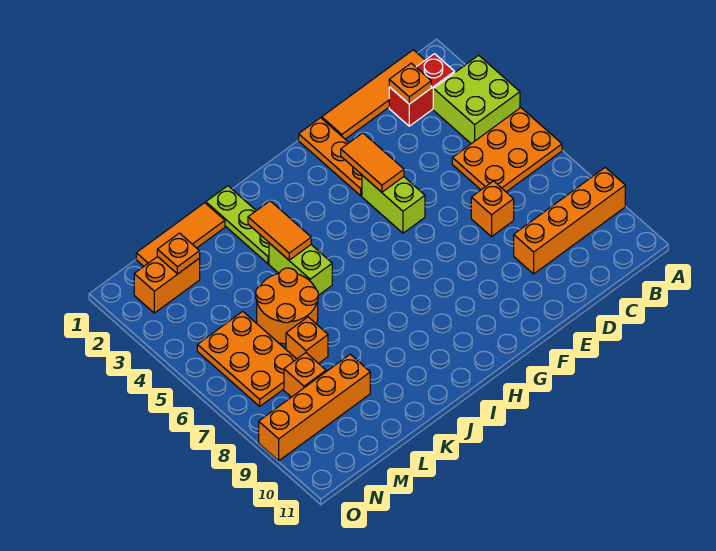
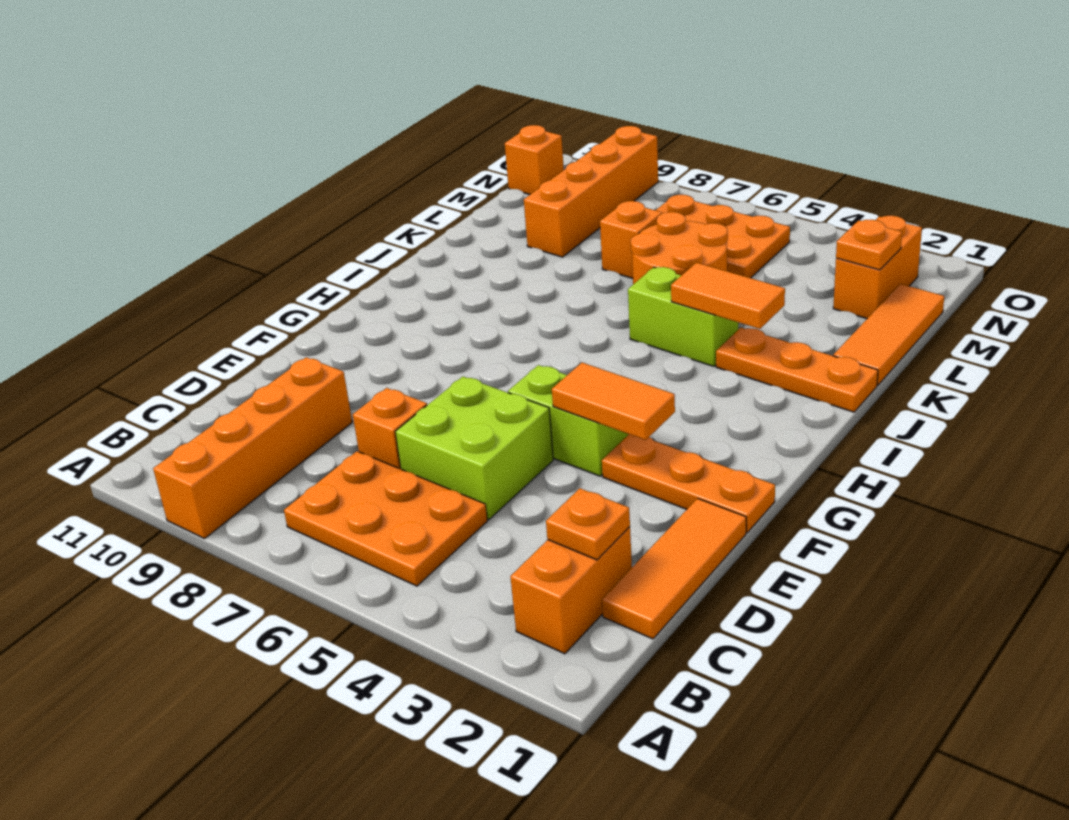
lime brick A3:B4 level 1 -> lime brick D5:E6 level 1
orange plate A5:C6 level 1 -> orange plate B5:C7 level 1
orange tile B1:E1 level 1 -> orange tile C1:E1 level 1
red brick B2:C2 level 1 -> orange brick B2:C2 level 1
lime plate J1:J3 level 1 -> orange plate J1:J3 level 1
orange brick M8 level 1 -> orange brick N11 level 1

